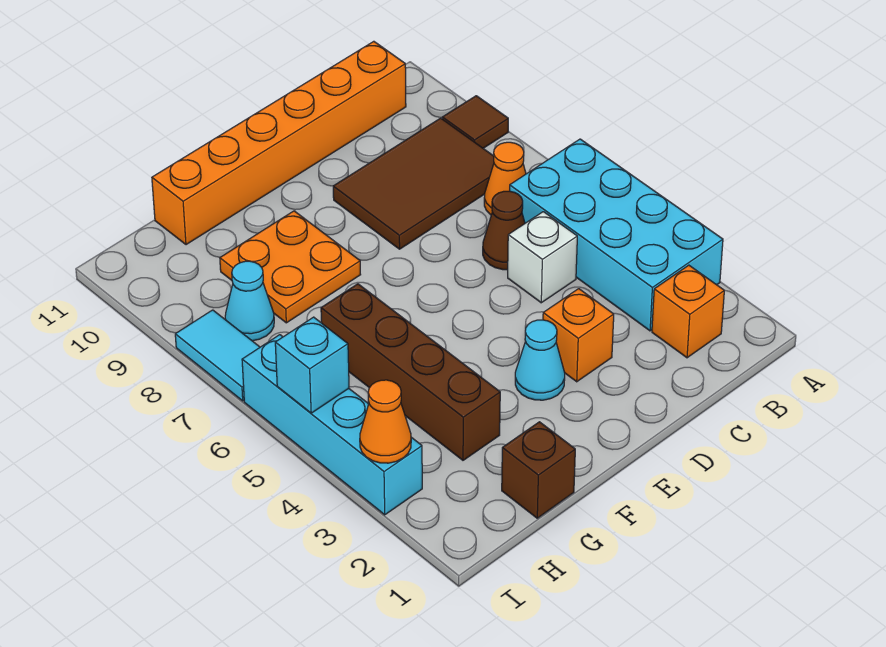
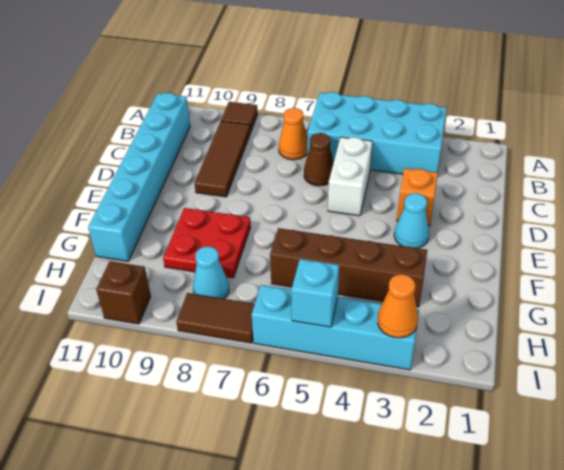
orange brick B2 level 1 -> none
brown tile B8:D9 level 1 -> brown tile B9:D9 level 1
orange brick B11:G11 level 1 -> cyan brick B11:G11 level 1
white brick C5 level 1 -> white brick C5:D5 level 1
orange plate F8:G9 level 1 -> red plate F8:G9 level 1
brown brick G1 level 1 -> brown brick I10 level 1
cyan tile I7:I8 level 1 -> brown tile I7:I8 level 1

